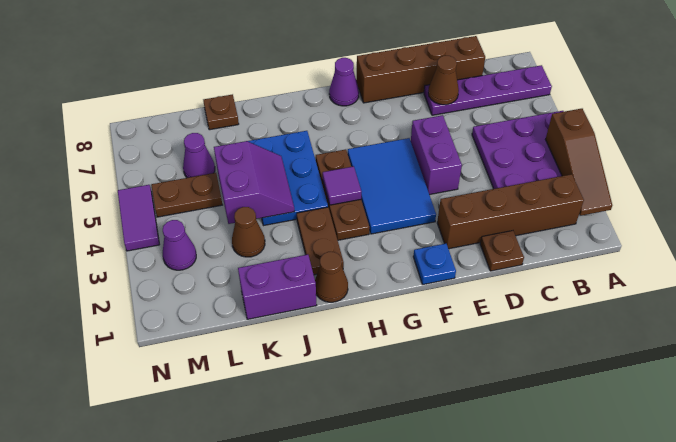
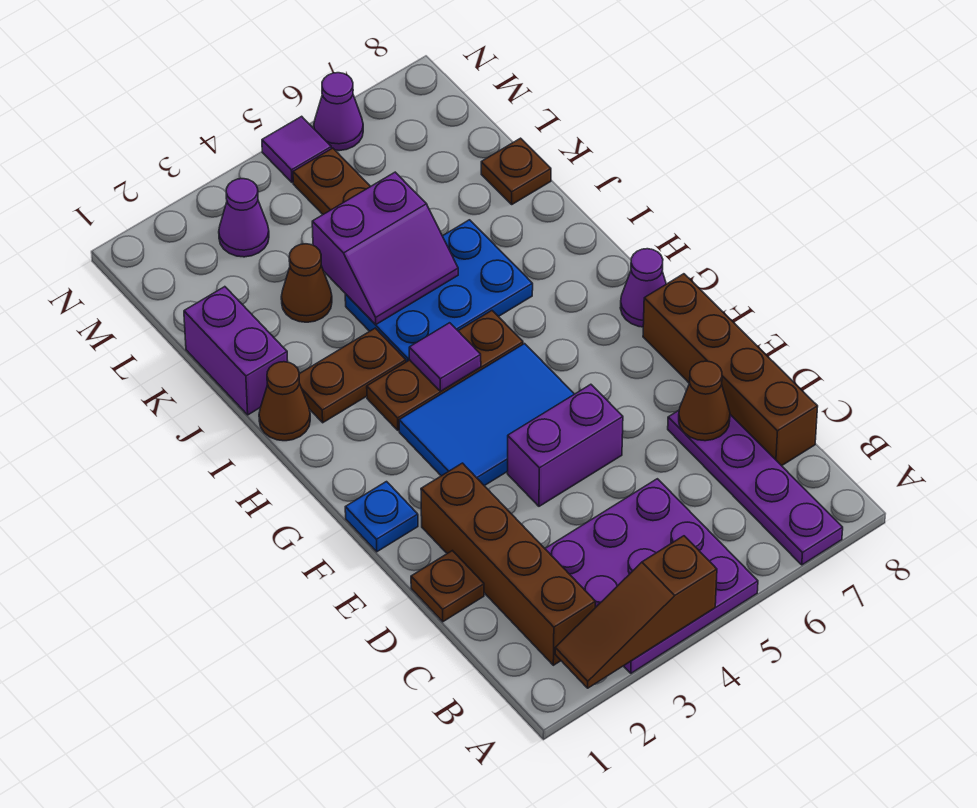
purple cone L6 level 1 -> purple cone N6 level 1
purple tile N4:N5 level 1 -> purple tile N5 level 1

